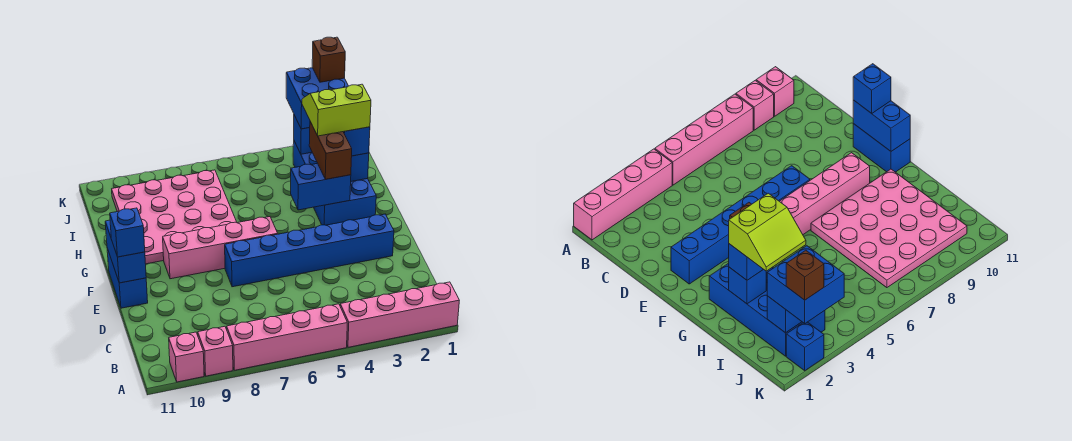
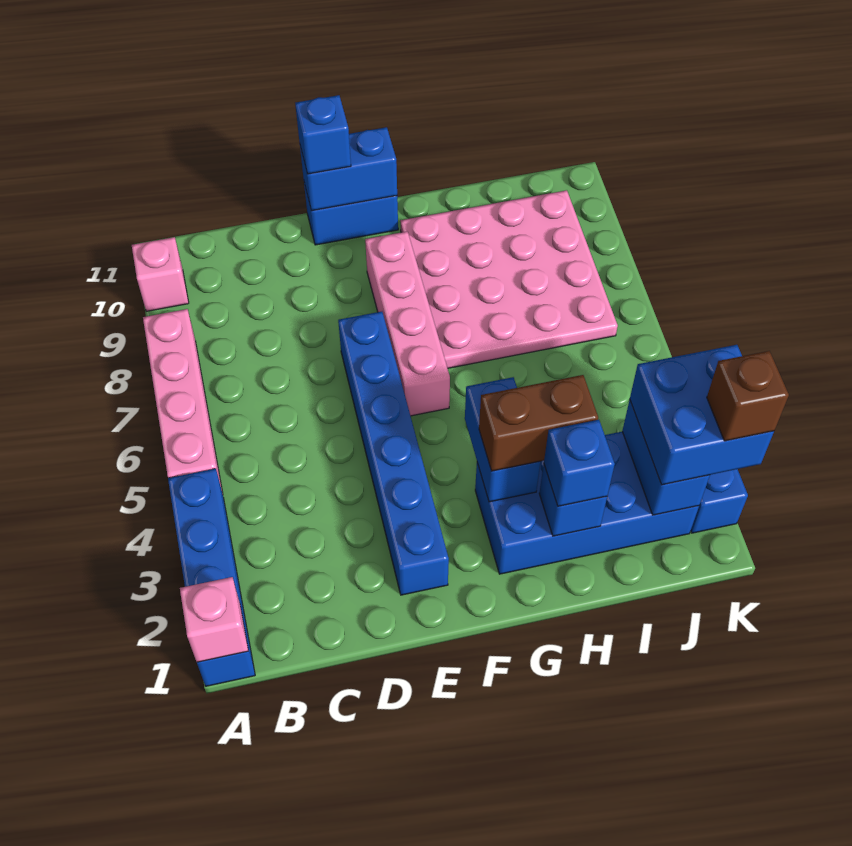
pink brick A1:A4 level 1 -> blue brick A1:A4 level 1
pink brick A9 level 1 -> pink brick A1 level 2
lime slope H2:I3 level 4 top H -> none

